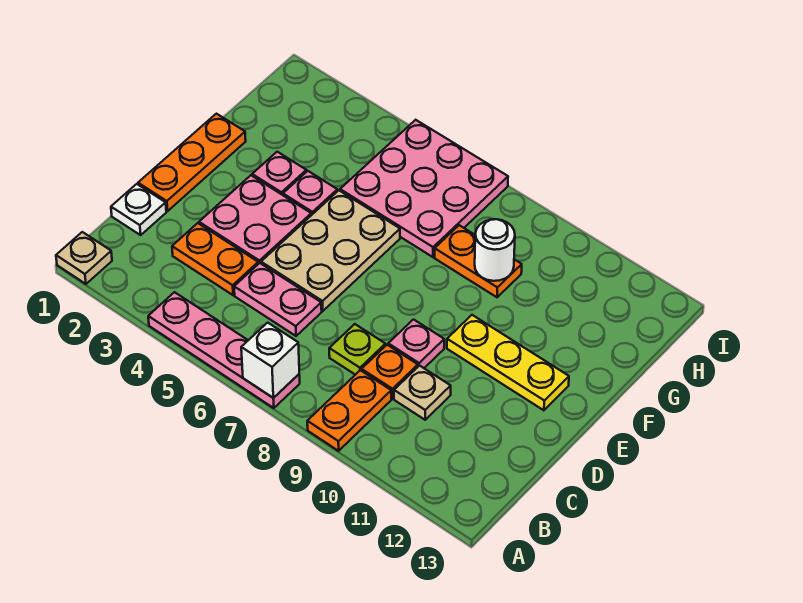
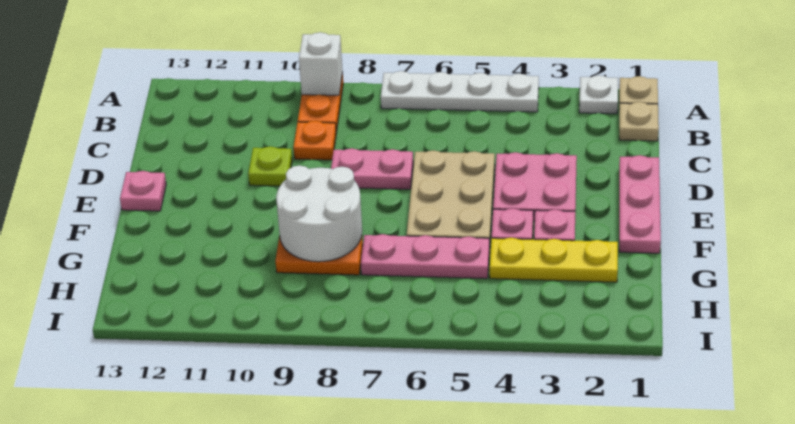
pink plate A4:A7 level 1 -> white plate A4:A7 level 1
white brick A7 level 2 -> white brick A9 level 2
white plate C1 level 1 -> white plate A2 level 1
orange plate C3:C4 level 1 -> none
pink plate C5:C6 level 1 -> pink plate D7:D8 level 1
lime plate C8 level 1 -> lime plate D10 level 1
tan plate C10 level 1 -> tan plate B1 level 1
orange plate D1:F1 level 1 -> pink plate D1:F1 level 1
pink plate D9 level 1 -> pink plate E13 level 1
yellow plate E10:E12 level 1 -> yellow plate G2:G4 level 1
pink plate G5:I7 level 1 -> pink plate G5:G7 level 1
white round brick G9 level 2 -> white round brick F8:G9 level 2

